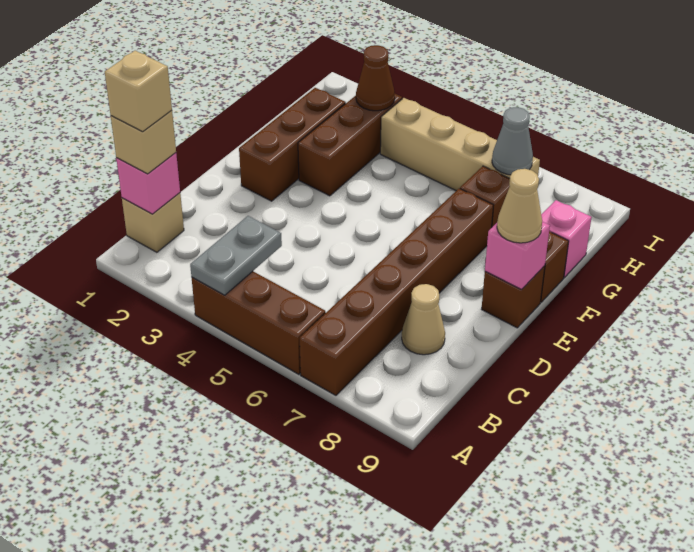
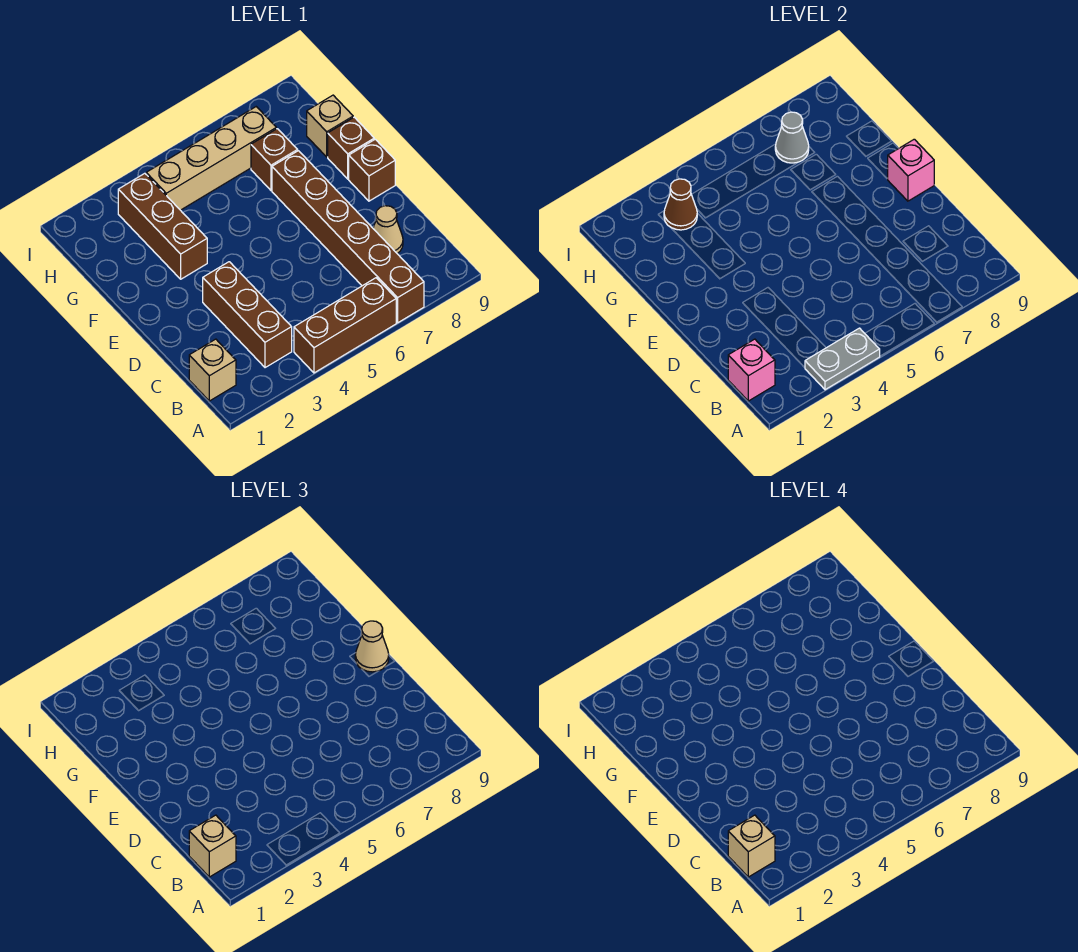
grey plate A4:B4 level 2 -> grey plate A3:A4 level 2
brown brick E2:G2 level 1 -> brown brick B3:D3 level 1
pink brick G9 level 1 -> tan brick G9 level 1

